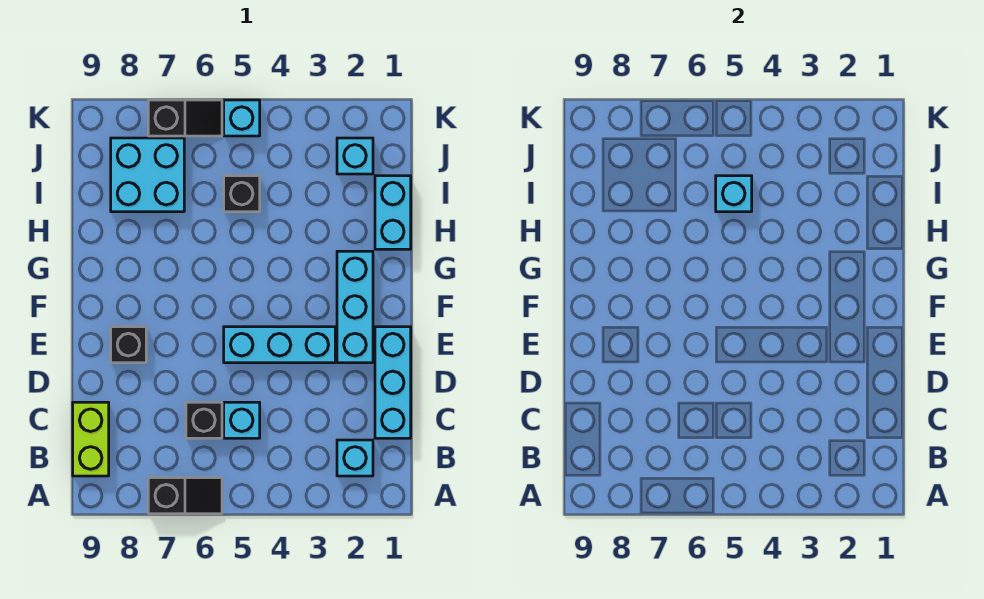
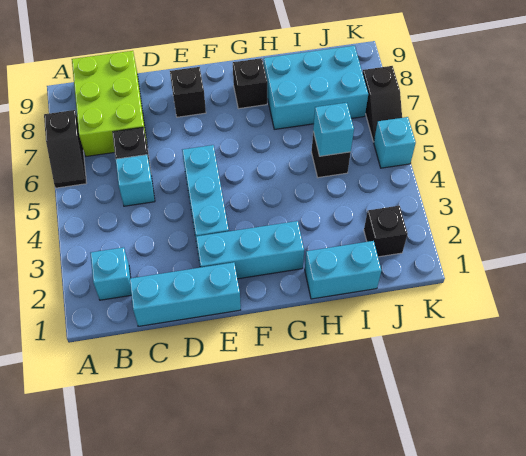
lime brick B9:C9 level 1 -> lime brick B7:C9 level 1
none -> black brick G8 level 1
cyan brick I7:J8 level 1 -> cyan brick H7:J8 level 1
cyan brick J2 level 1 -> black brick J2 level 1

